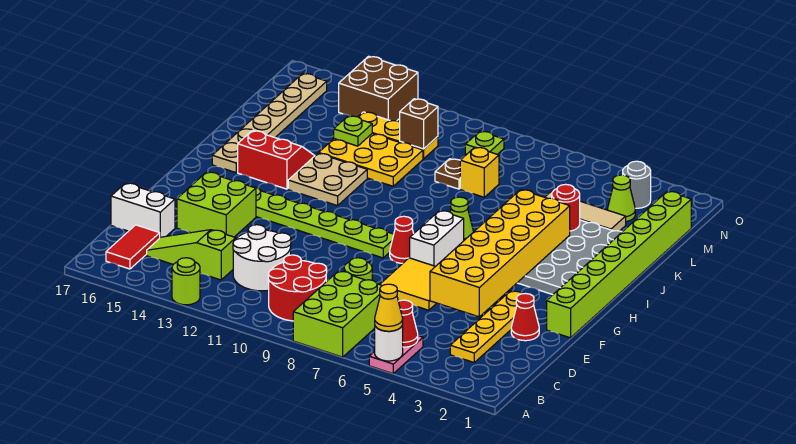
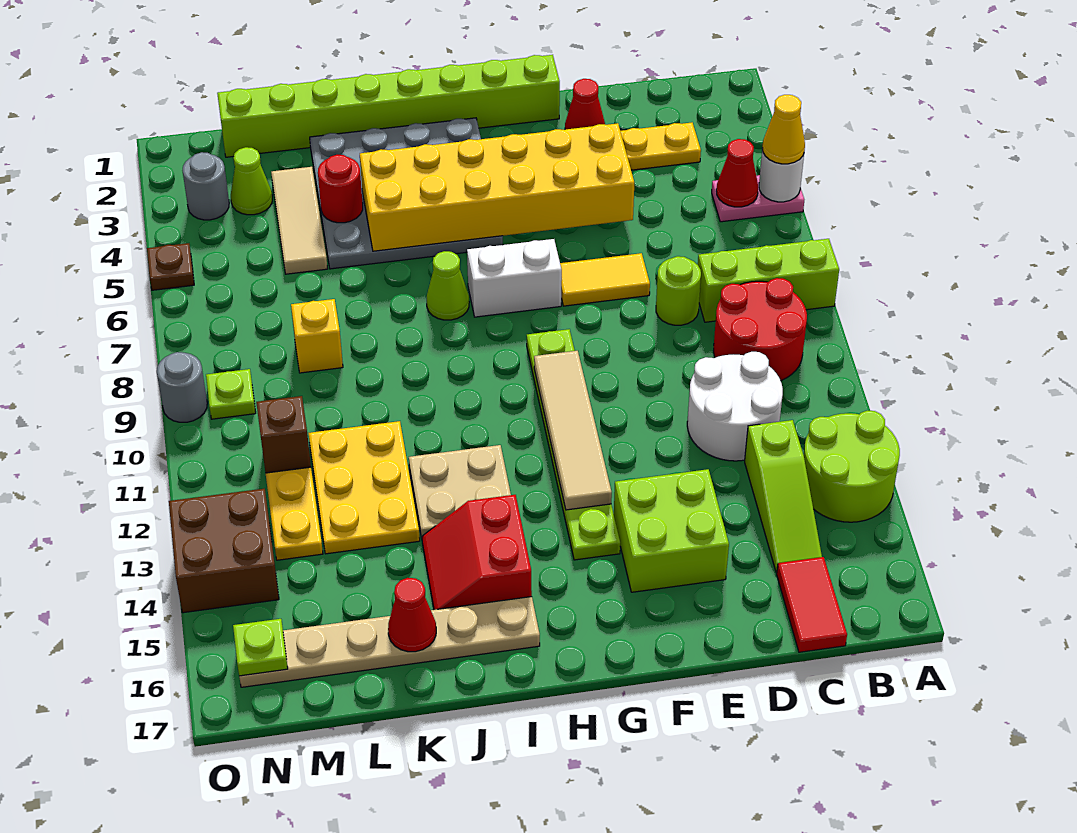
lime brick A7:C8 level 1 -> lime brick A8:C8 level 1
lime round brick A13 level 1 -> lime round brick A13:B14 level 1
red tile B16:C16 level 1 -> red tile C16:C17 level 1
white brick D16:D17 level 1 -> none
yellow tile E6:F7 level 1 -> yellow tile E7:F7 level 1
red cone G8 level 1 -> red cone K16 level 2
none -> tan tile G10:G13 level 2
brown plate L9 level 1 -> brown plate O5 level 1
lime plate L13 level 2 -> lime plate N16 level 2
none -> grey round brick O9 level 1

